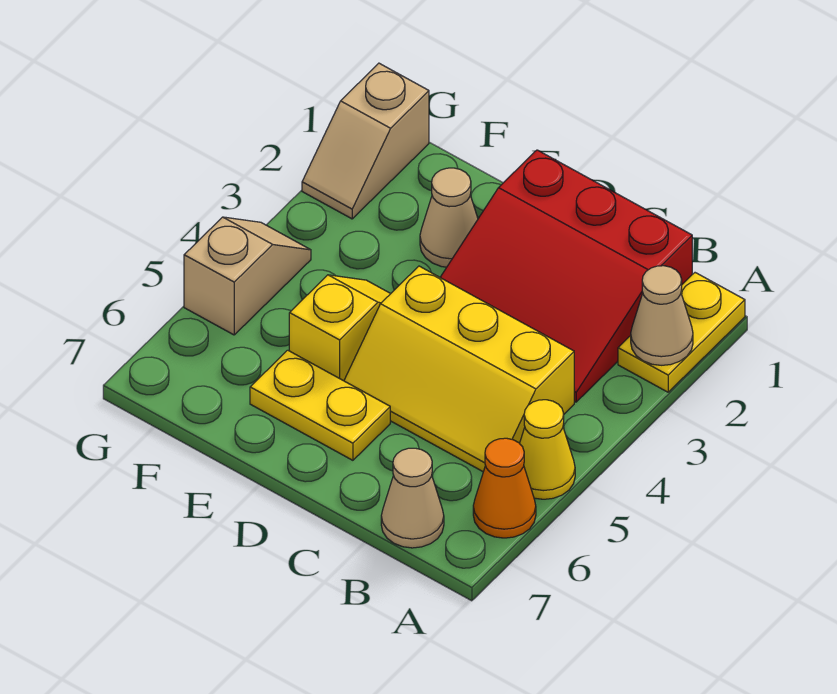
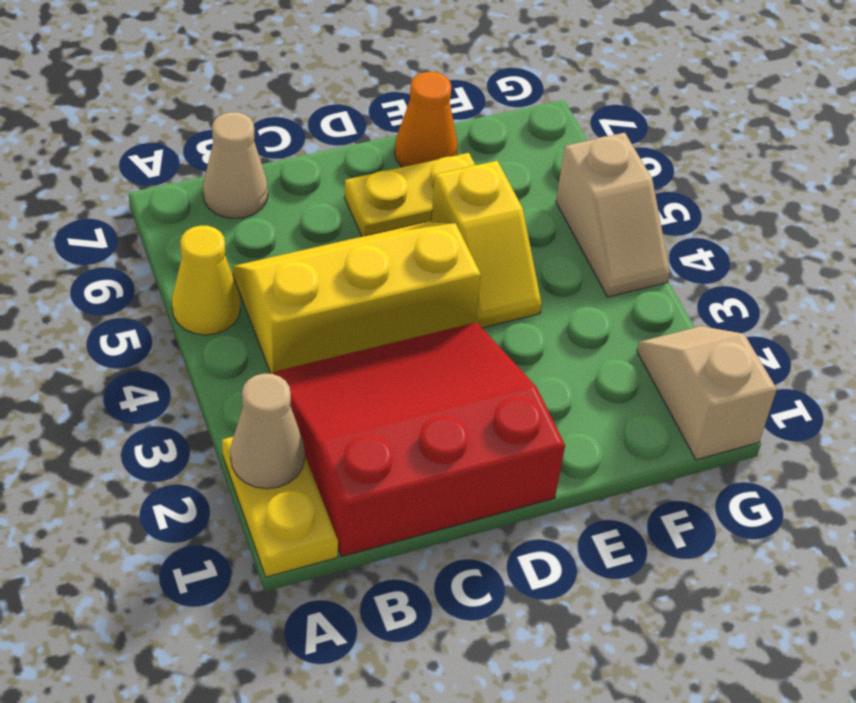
orange cone A6 level 1 -> orange cone E7 level 1
tan cone E2 level 1 -> none

